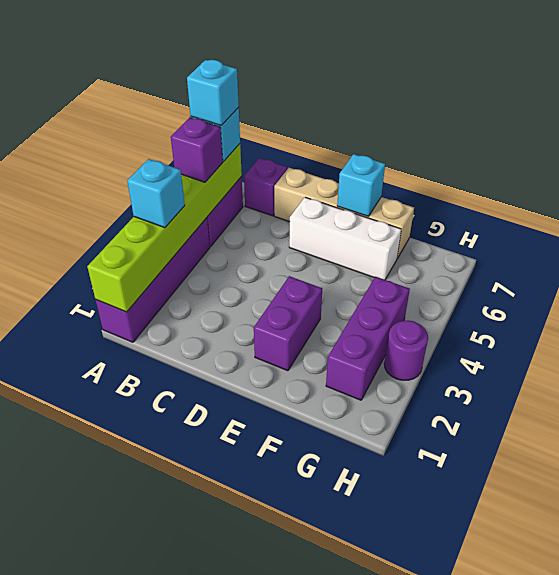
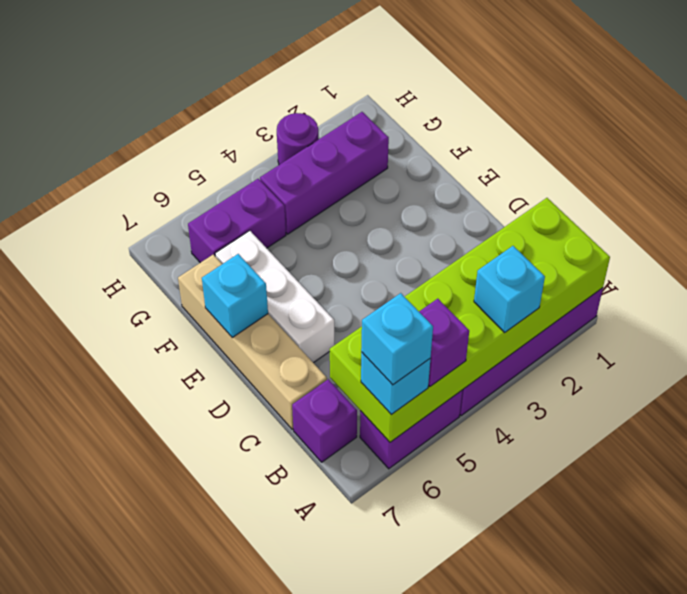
lime brick A1:A6 level 2 -> lime brick A1:B6 level 2
purple brick E2:E3 level 1 -> purple brick G5:G6 level 1

